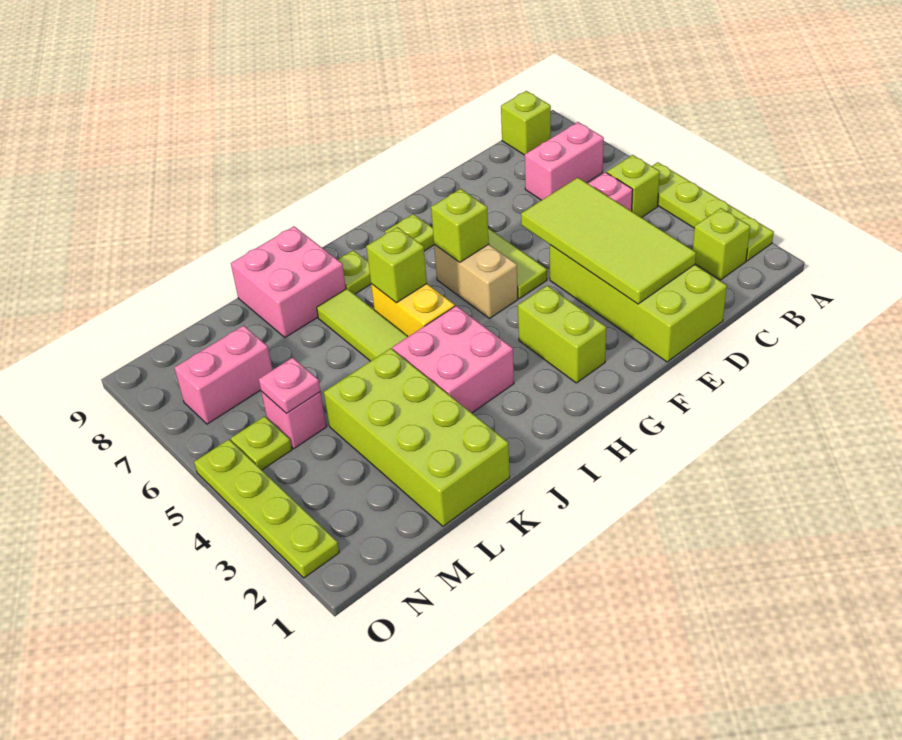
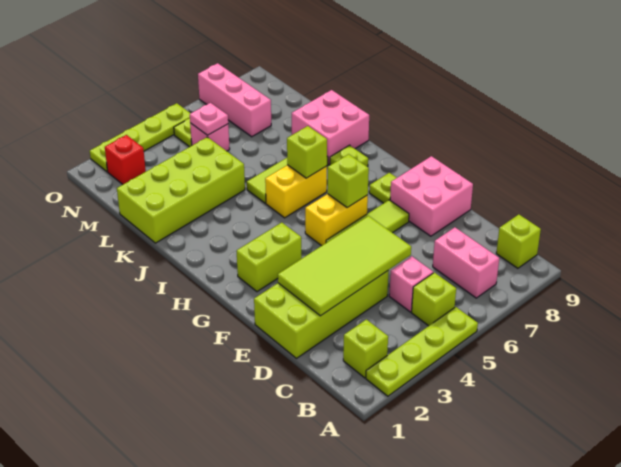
tan brick G5:G6 level 1 -> yellow brick G5:G6 level 1
pink brick I3:J4 level 1 -> pink brick E8:F9 level 1
pink brick M7:N7 level 1 -> pink brick M7:O7 level 1
none -> red brick N2 level 1

